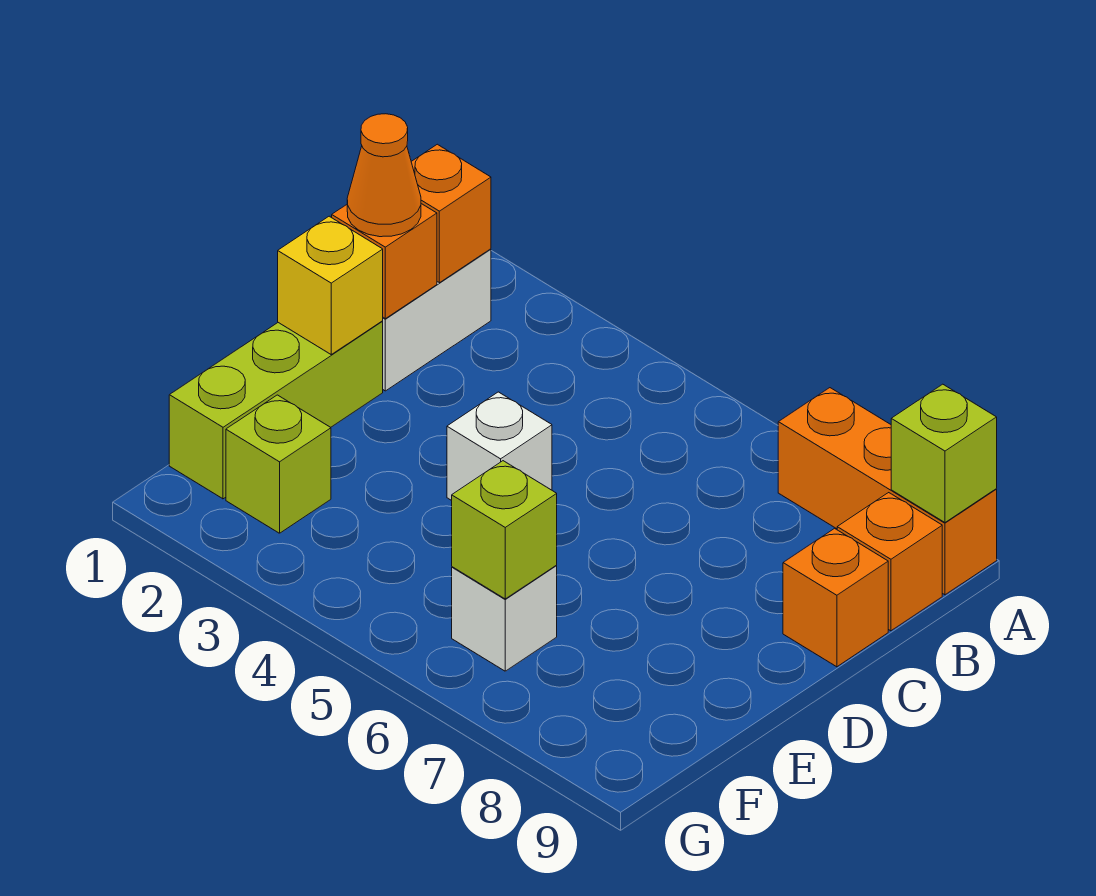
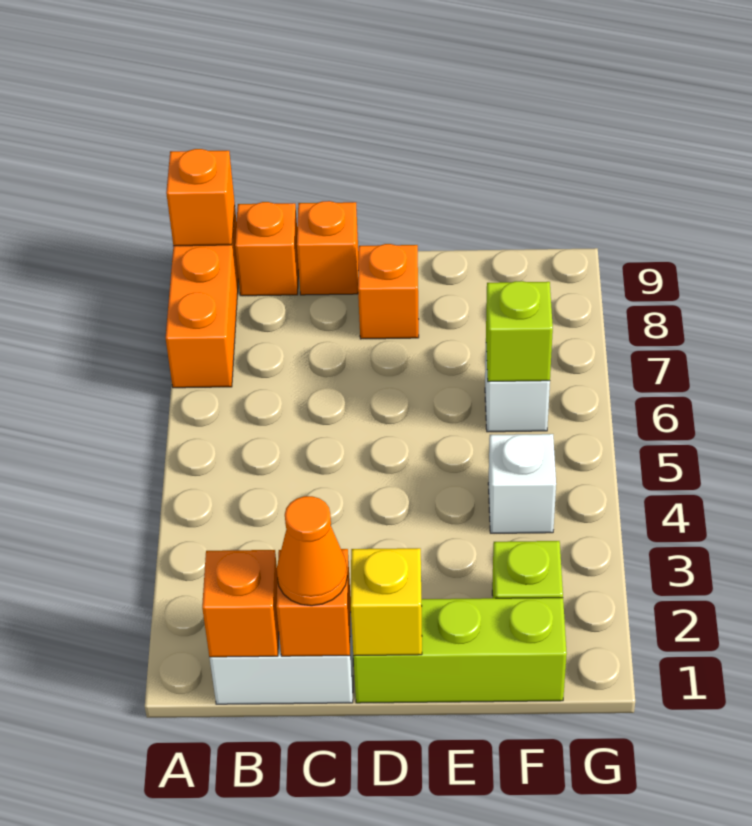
lime brick A9 level 2 -> orange brick A9 level 2
white brick D4 level 1 -> white brick F4 level 1
none -> orange brick D8 level 1

